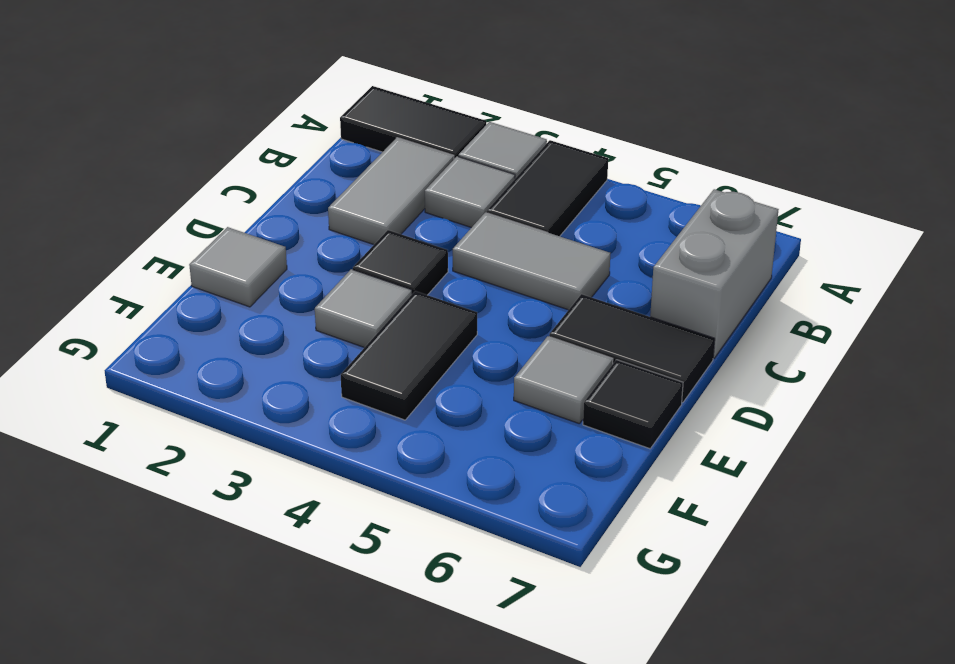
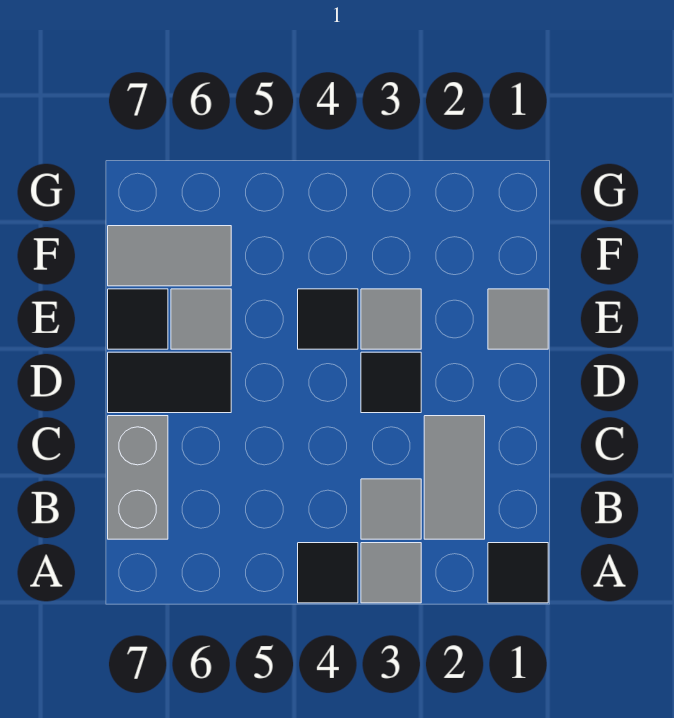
black tile A1:A2 level 1 -> black tile A1 level 1
black tile A4:B4 level 1 -> black tile A4 level 1
grey tile C4:C5 level 1 -> grey tile F6:F7 level 1
black tile E4:F4 level 1 -> black tile E4 level 1

